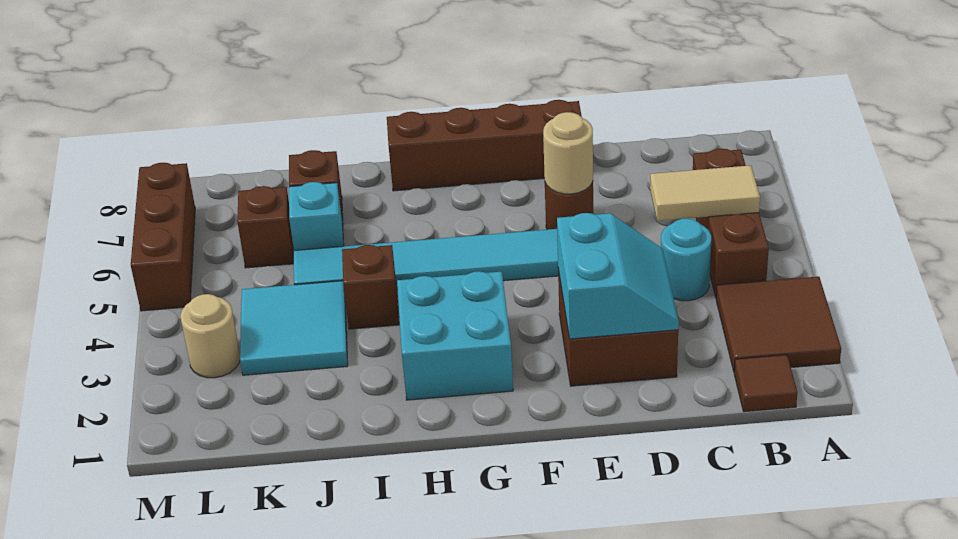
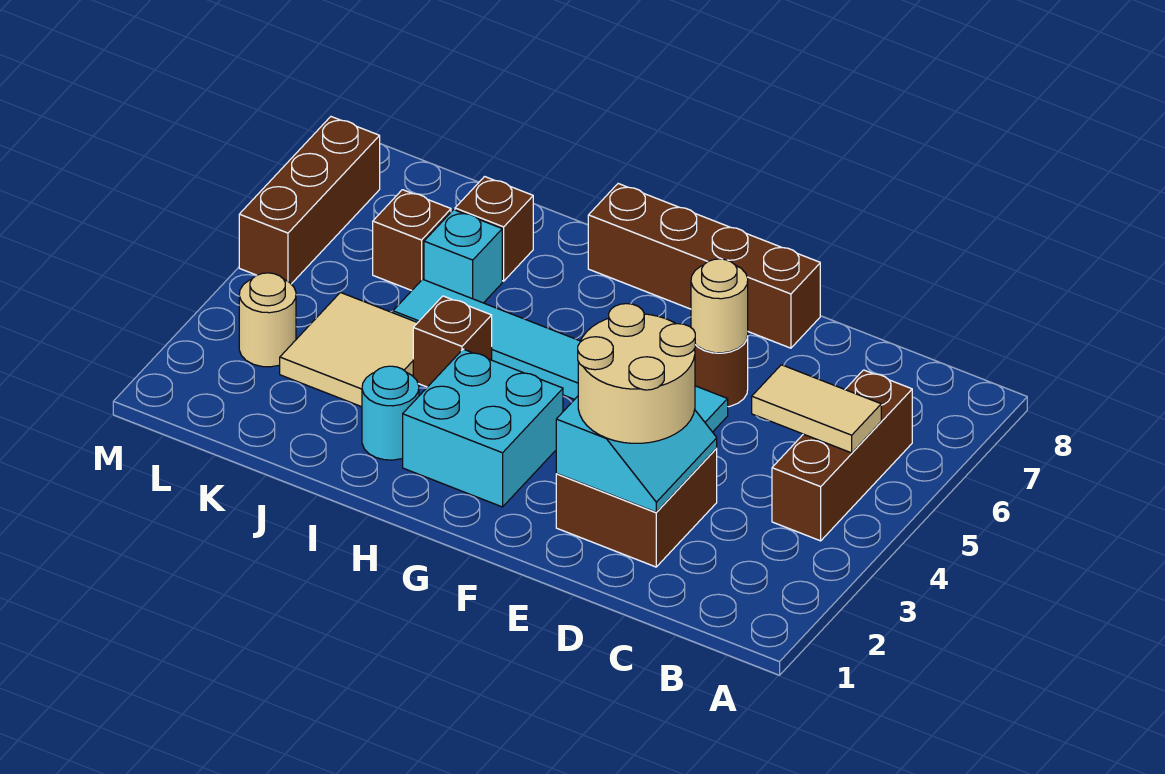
brown tile A2:B3 level 1 -> none
brown tile B1 level 1 -> none
cyan round brick C4 level 1 -> cyan round brick I2 level 1
none -> tan round brick D2:E3 level 3
cyan tile J3:K4 level 1 -> tan tile J3:K4 level 1

